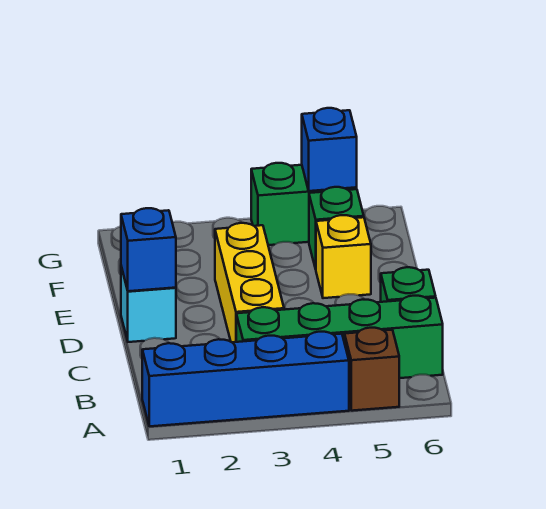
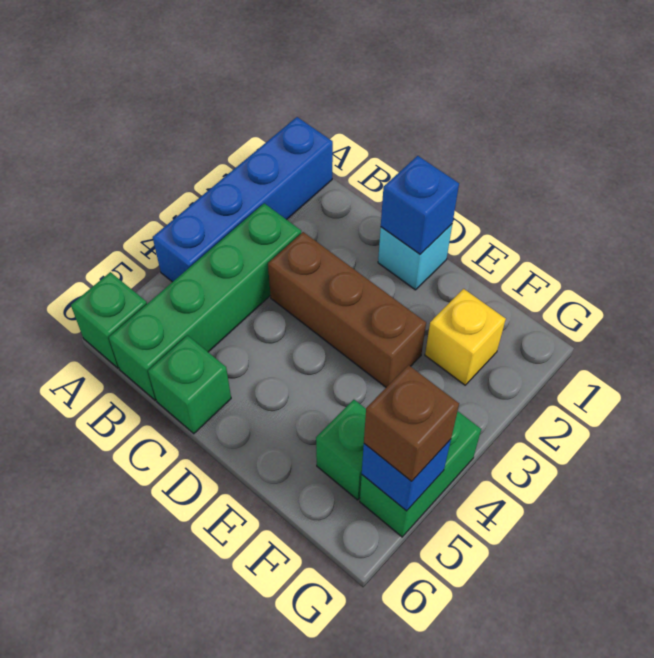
brown brick A5 level 1 -> brown brick G5 level 3
none -> green brick A6 level 1
yellow brick C3:E3 level 1 -> brown brick C3:E3 level 1
yellow brick E5 level 1 -> yellow brick F2 level 1

